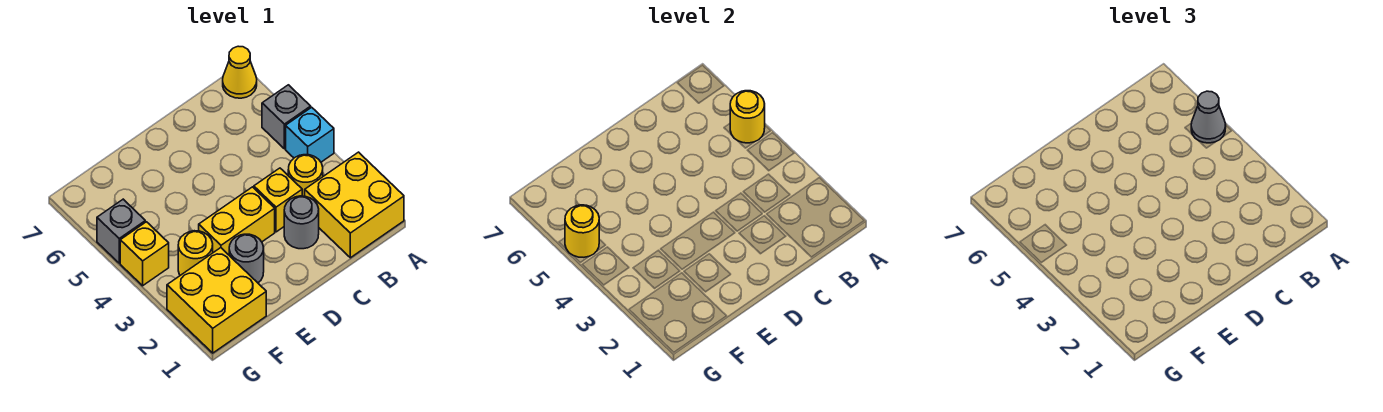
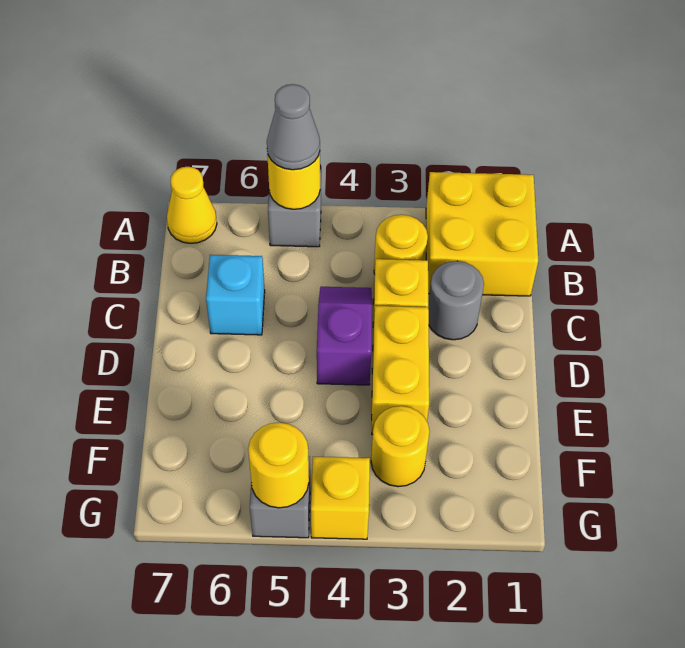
cyan brick A4 level 1 -> cyan brick C6 level 1
none -> purple slope C4:D4 level 1 top D
grey round brick E2 level 1 -> none
yellow brick F1:G2 level 1 -> none

